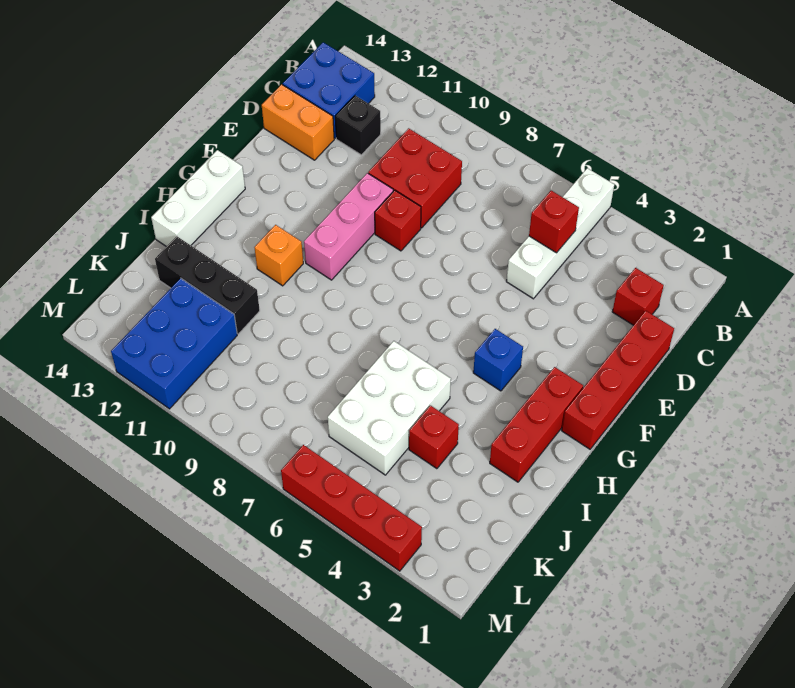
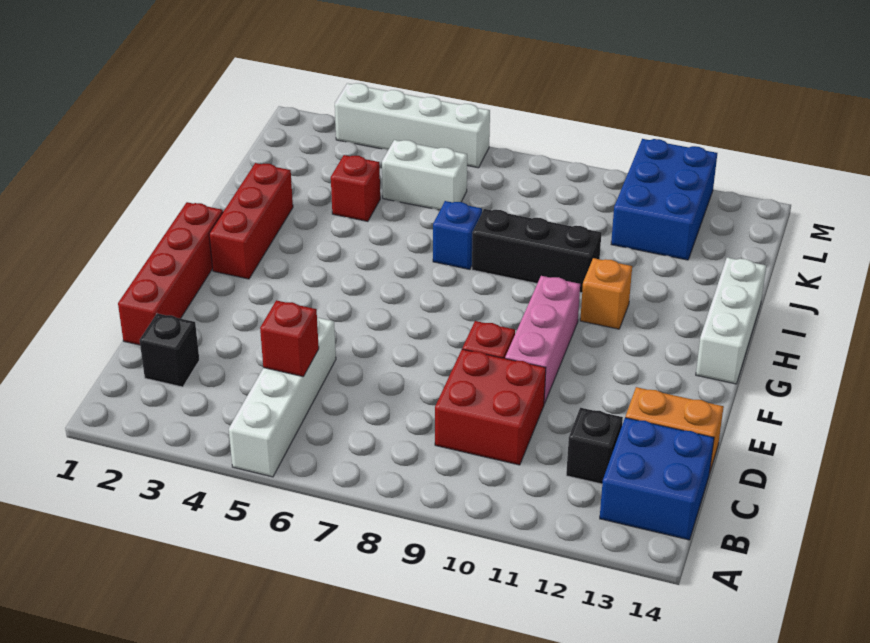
red brick C2 level 1 -> black brick C2 level 1
blue brick G4 level 1 -> blue brick I7 level 1
white brick I5:K6 level 1 -> white brick K5:K6 level 1
black brick J11:J13 level 1 -> black brick I8:I10 level 1
red brick M3:M6 level 1 -> white brick M3:M6 level 1

